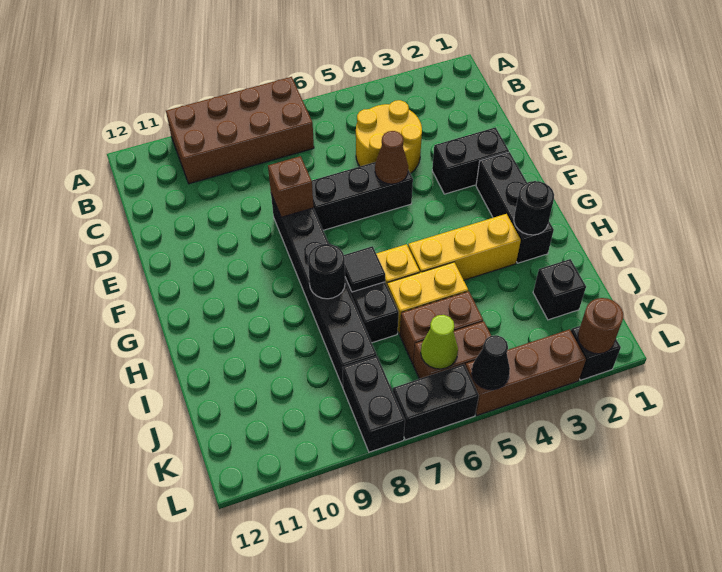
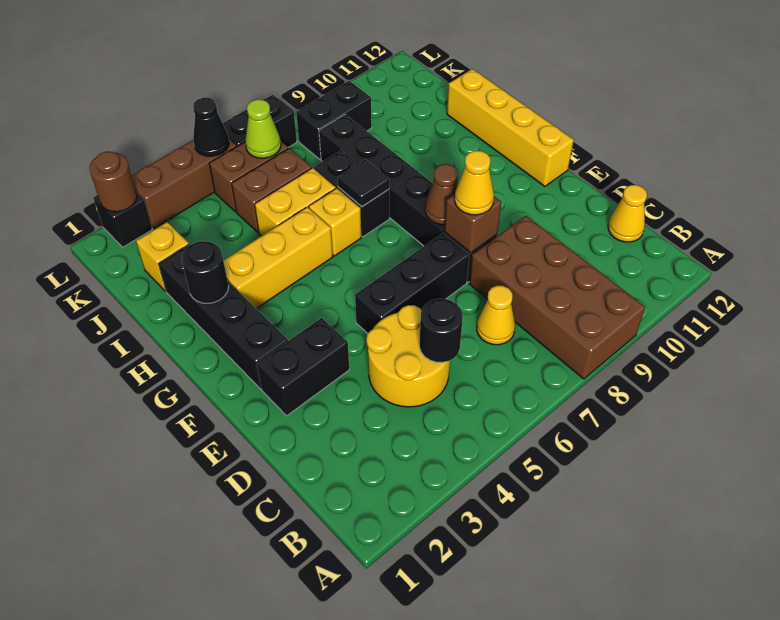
brown brick A7:B10 level 1 -> brown brick A8:D9 level 1
none -> yellow cone C7 level 1
none -> yellow cone C12 level 1
brown cone E5 level 2 -> brown cone F8 level 2
none -> yellow cone E8 level 3
black brick F2:H2 level 1 -> black brick F2:I2 level 1
none -> yellow brick F12:I12 level 1
black round brick H8 level 2 -> black round brick C5 level 2
black brick J2 level 1 -> yellow brick J2 level 1
black brick K8:L8 level 1 -> black brick K8:K9 level 1

